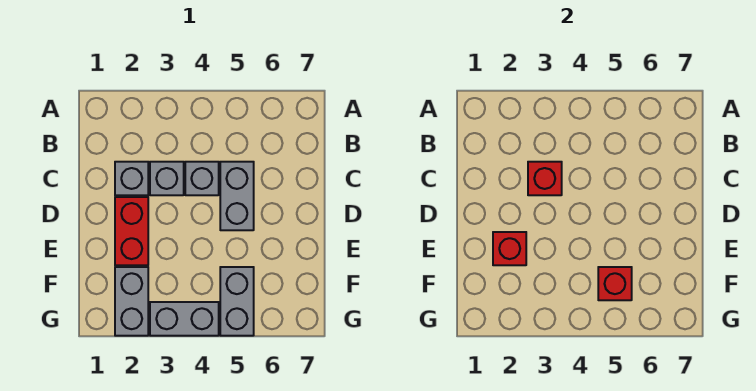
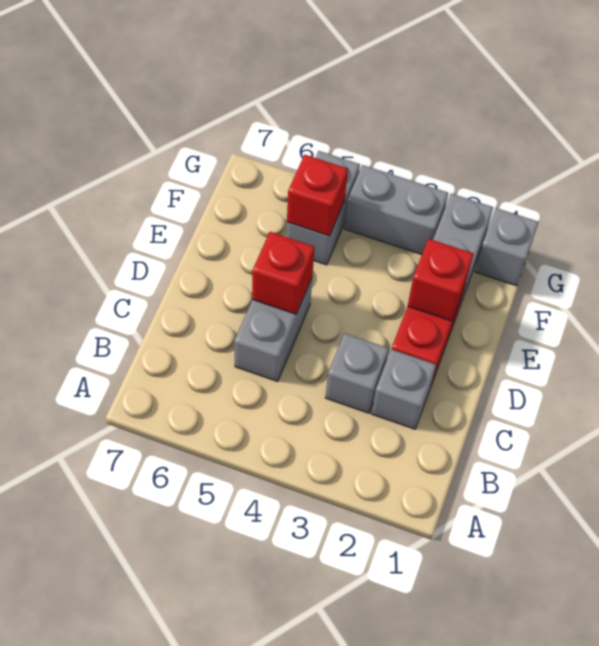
red brick C3 level 2 -> red brick D5 level 2
grey brick C4 level 1 -> grey brick G1 level 1

